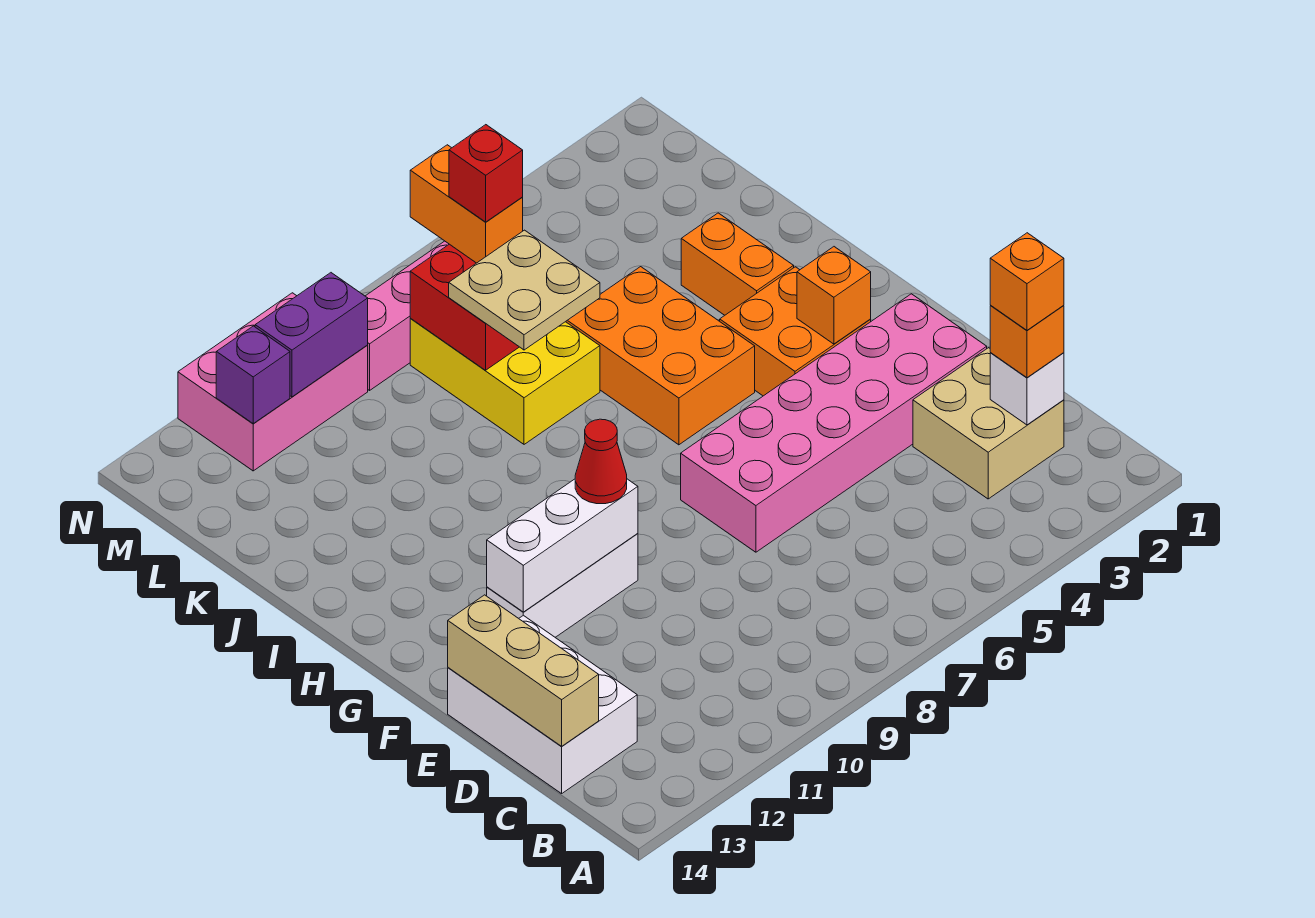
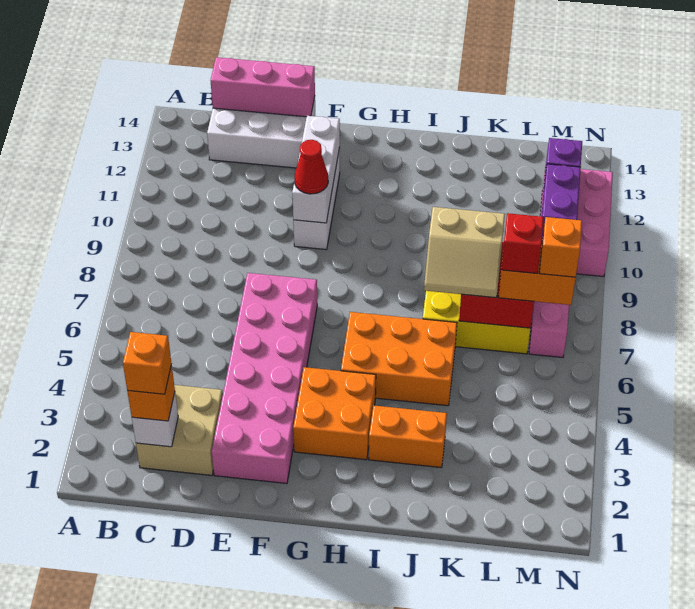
tan brick C14:E14 level 2 -> pink brick C14:E14 level 2
orange brick G3 level 2 -> orange brick M7 level 4
tan plate J7:K8 level 3 -> tan slope J7:K8 level 3 top 8

